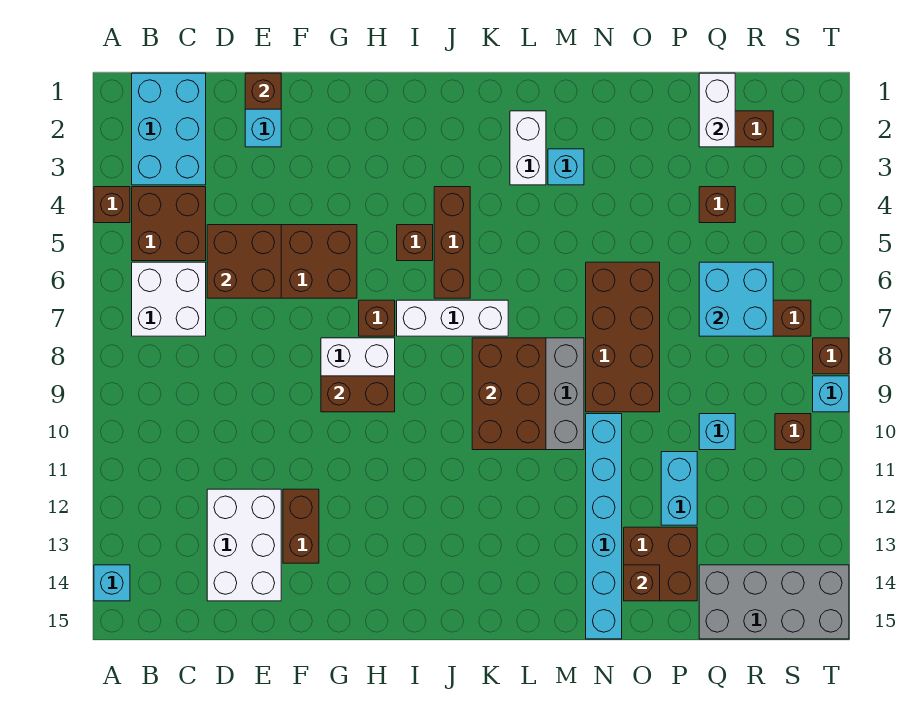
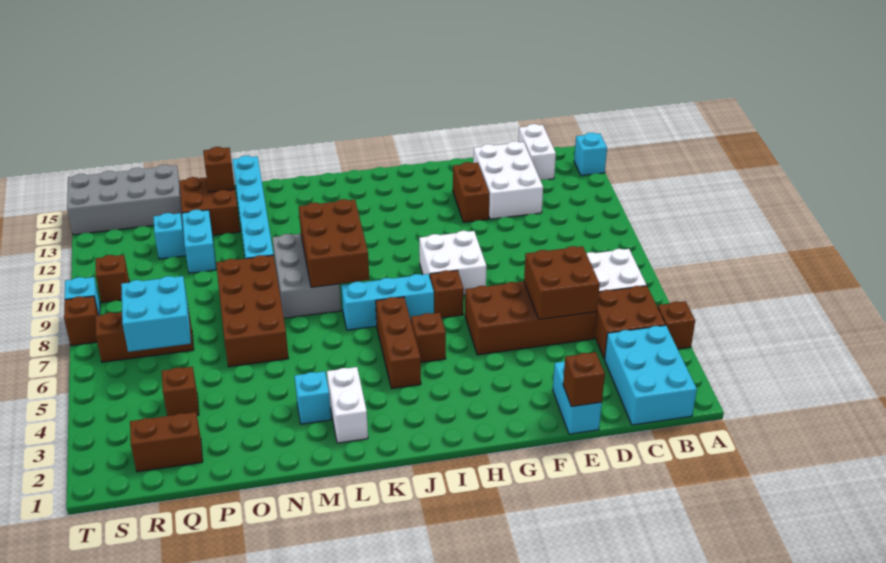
brown brick G9:H9 level 2 -> none
white brick I7:K7 level 1 -> cyan brick I7:K7 level 1
white brick Q1:Q2 level 2 -> white brick C14:C15 level 1
cyan brick Q10 level 1 -> cyan brick Q12 level 1

